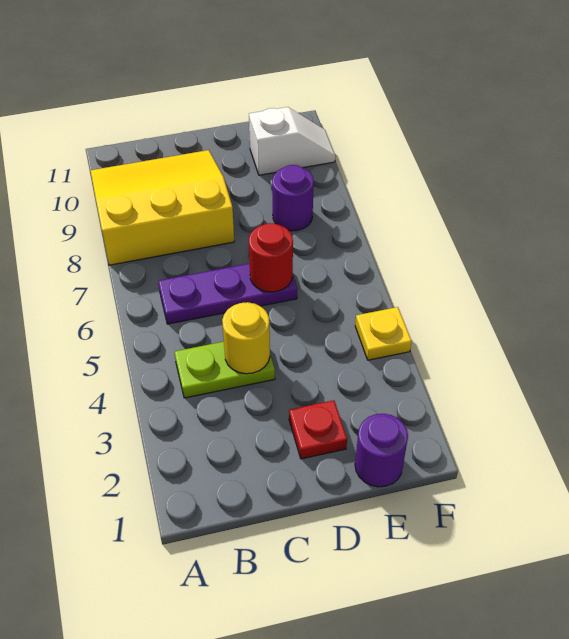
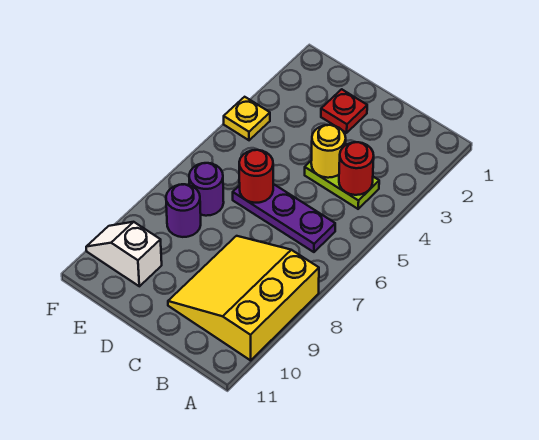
yellow slope A8:C10 level 1 top 8 -> yellow slope A8:C10 level 1 top A
none -> red round brick B4 level 2
purple round brick E1 level 1 -> purple round brick E7 level 1

